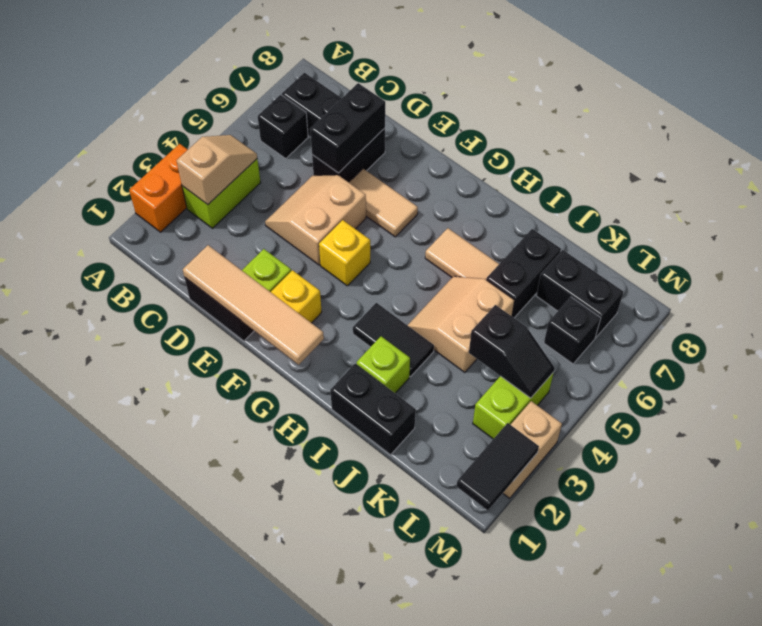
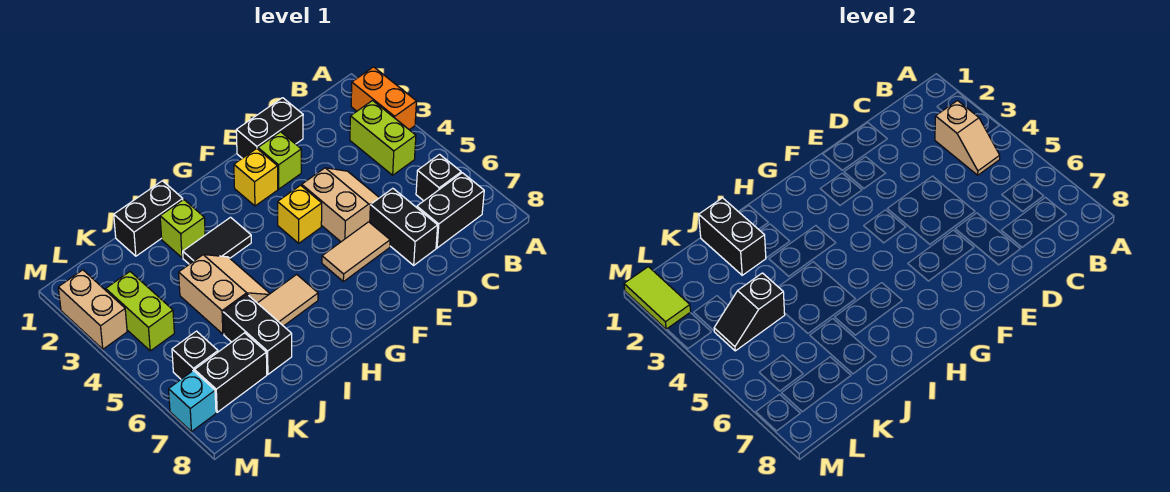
tan tile D1:G1 level 2 -> none
black brick D6:D7 level 2 -> black brick J1:J2 level 2
black tile M1:M2 level 2 -> lime tile M1:M2 level 2
none -> cyan brick M7 level 1

